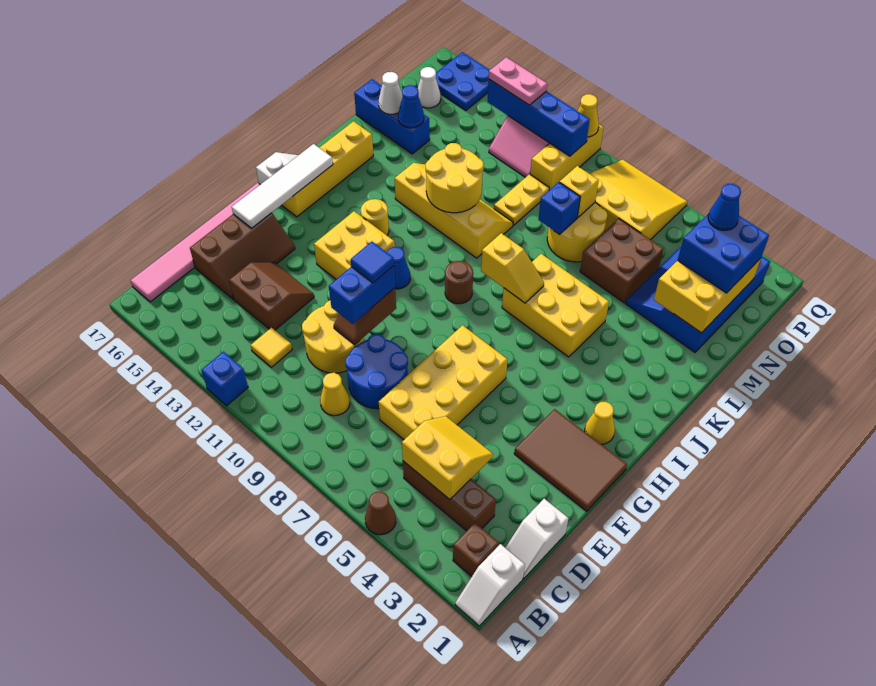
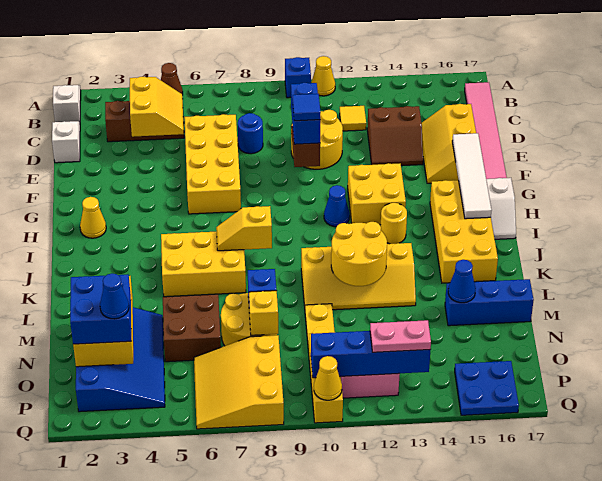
blue brick A12 level 1 -> blue brick A10 level 1
brown brick B2 level 1 -> none
yellow slope C4:D5 level 2 top C -> yellow slope C4:D5 level 2 top 4
yellow cone C9 level 1 -> yellow cone A11 level 1
blue round brick D8:E9 level 1 -> blue round brick D8 level 1
brown slope D15:F16 level 1 top 16 -> yellow slope D15:F16 level 1 top 16
brown tile F1:G3 level 1 -> none
yellow brick H16:K16 level 1 -> yellow brick H15:K16 level 1
brown round brick I9 level 1 -> none
white cone M16 level 2 -> none
yellow slope O6:Q8 level 1 top O -> yellow slope O6:Q8 level 1 top 8
white cone O16 level 1 -> none

